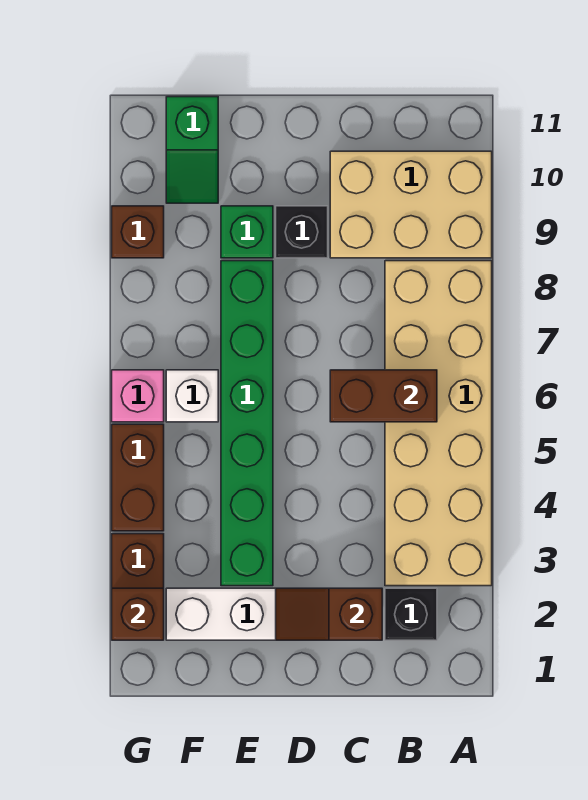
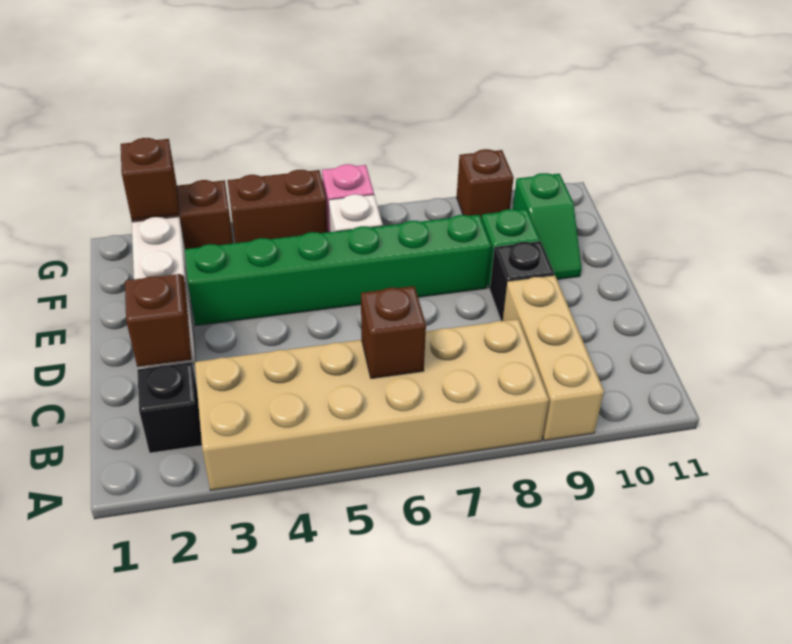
tan brick A9:C10 level 1 -> tan brick A9:C9 level 1
brown brick B6:C6 level 2 -> brown brick B6 level 2
green slope F10:F11 level 1 top 11 -> green slope E10:F10 level 1 top F

